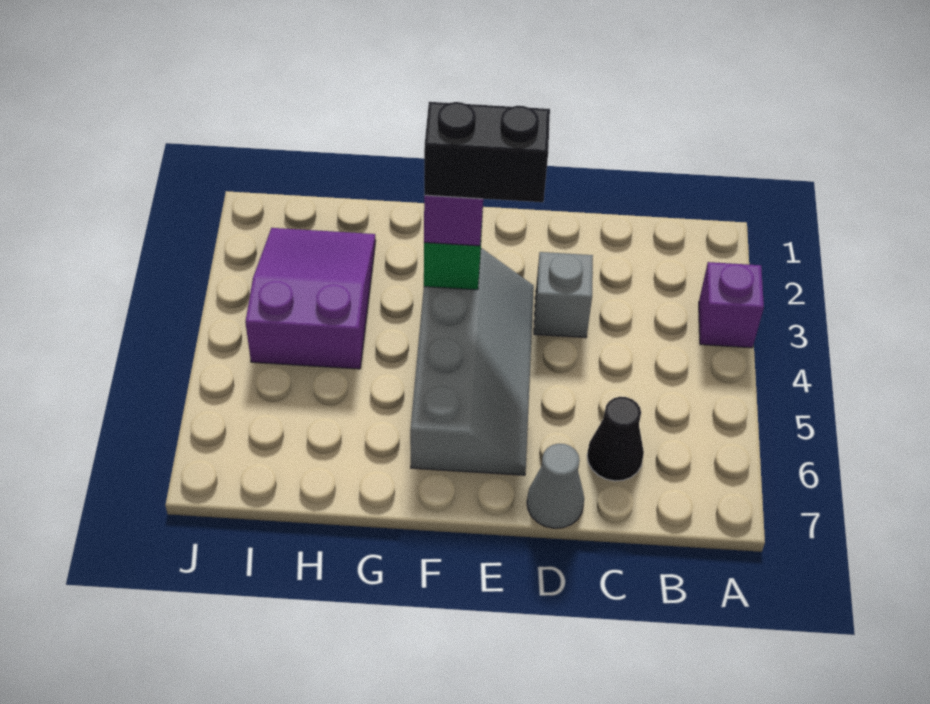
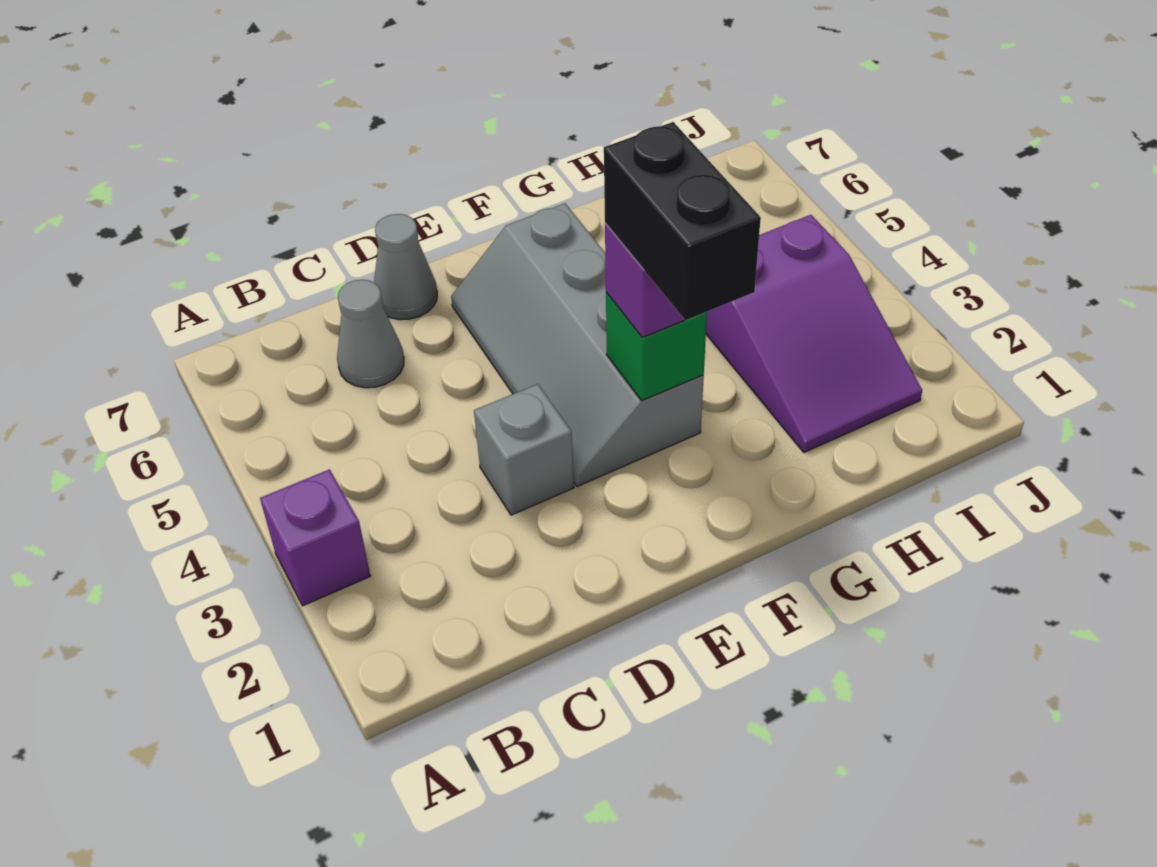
black cone C6 level 1 -> grey cone C6 level 1
black brick E3:F3 level 4 -> black brick F2:F3 level 4

